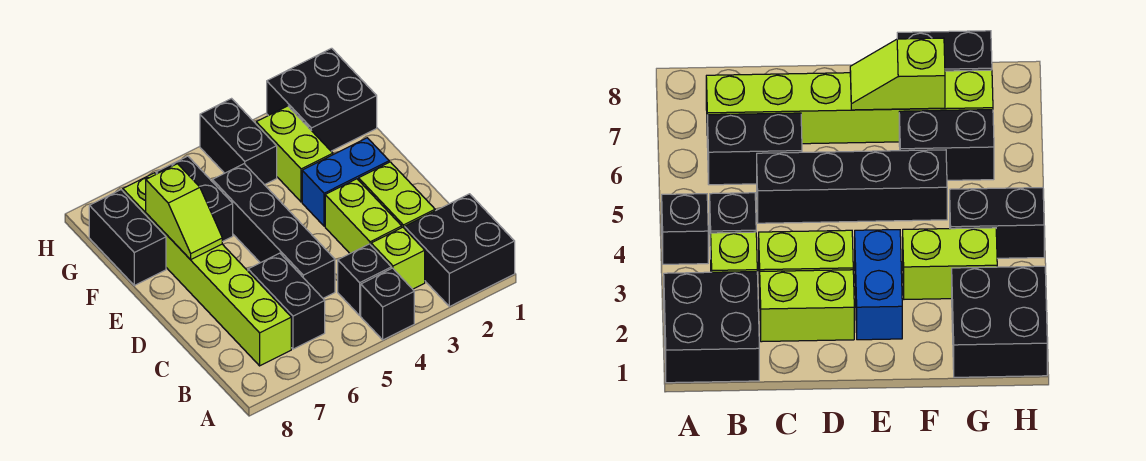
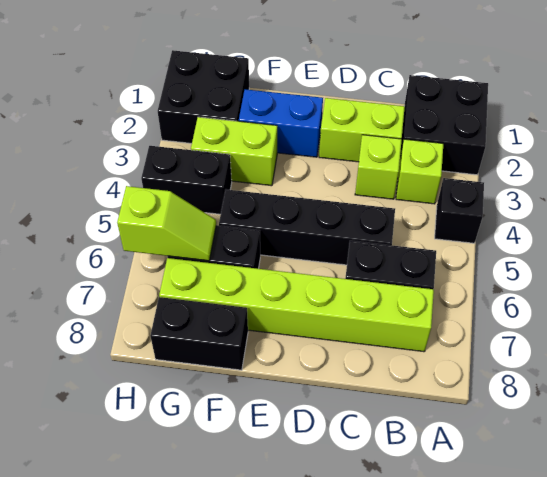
black brick B4 level 1 -> none
lime brick C3:D3 level 1 -> lime brick C3 level 1
blue brick E2:E3 level 1 -> blue brick E2:F2 level 1
lime slope E7:F7 level 2 top F -> lime slope G6:H6 level 2 top H

